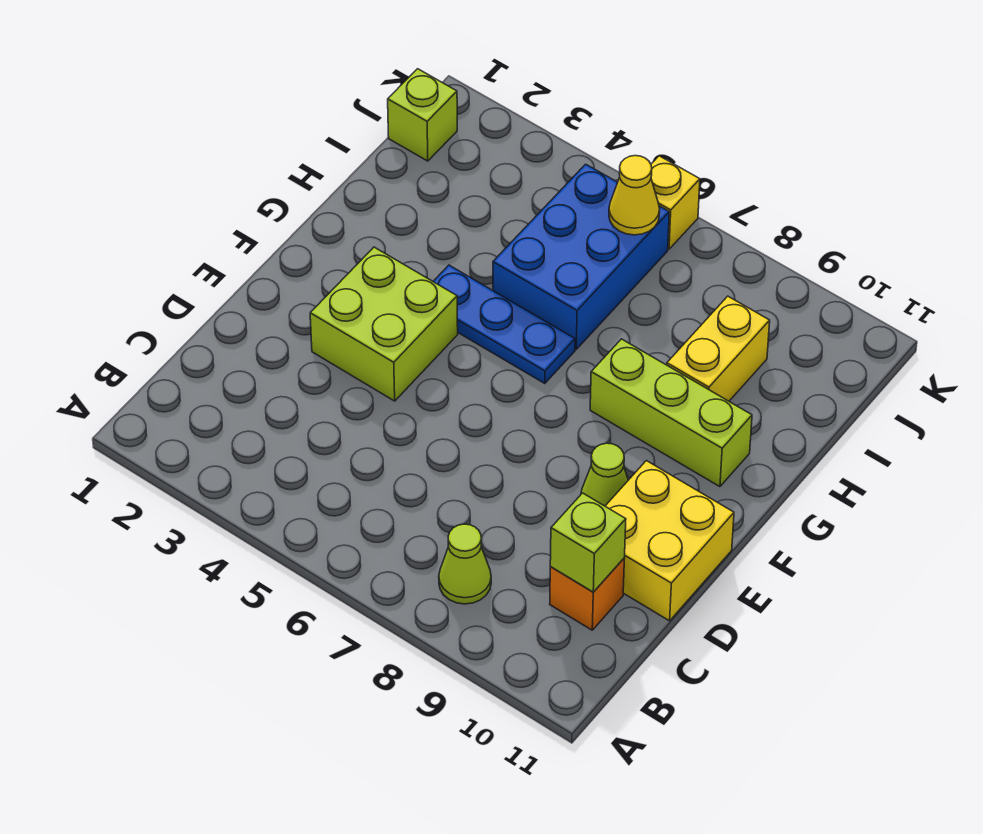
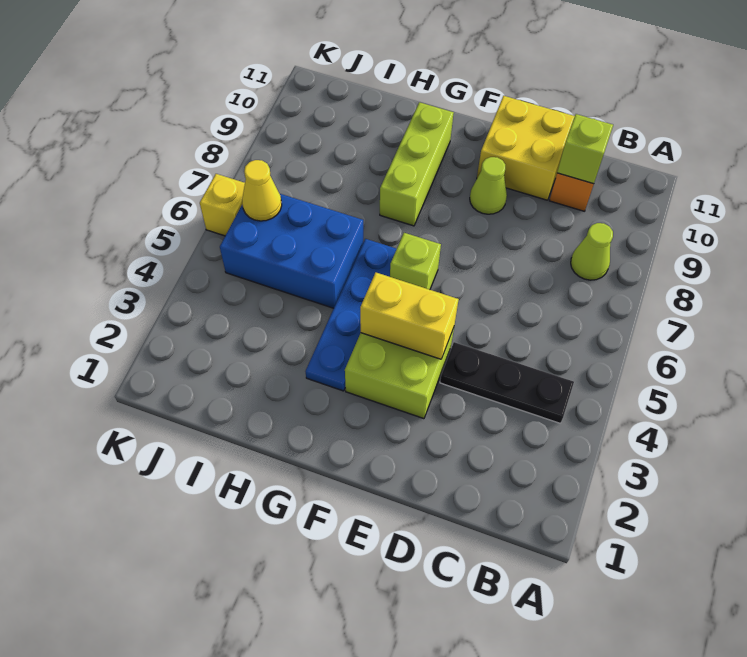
none -> black plate B4:D4 level 1
blue plate G4:G6 level 1 -> blue plate G3:G6 level 1
yellow brick H9:I9 level 1 -> yellow brick E4:F4 level 2
lime brick J1 level 1 -> lime brick F6 level 1

